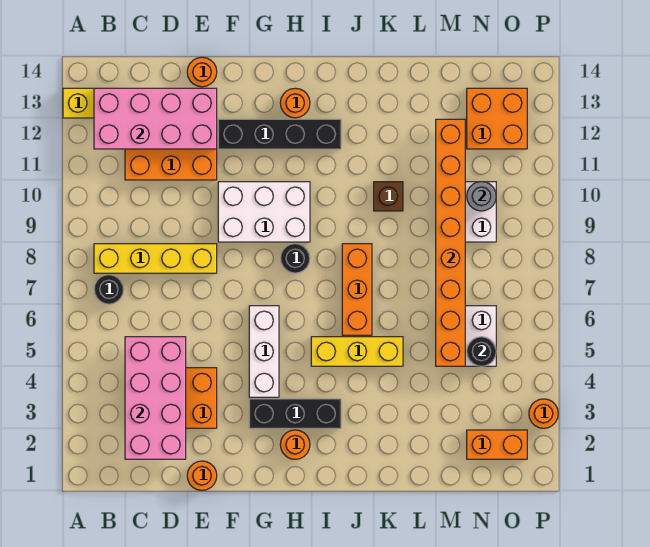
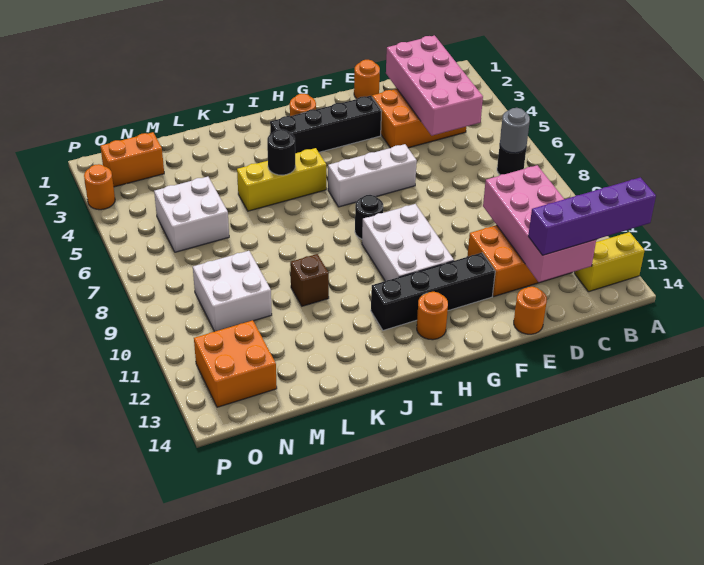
none -> purple brick A13:D13 level 3
yellow brick B8:E8 level 1 -> none
pink brick B12:E13 level 2 -> pink brick C10:D13 level 2
white brick F9:H10 level 1 -> white brick G9:H11 level 1
black brick G3:I3 level 1 -> black brick F3:I3 level 1
white brick G4:G6 level 1 -> white brick F6:H6 level 1
orange brick J6:J8 level 1 -> none
orange brick M5:M12 level 2 -> none
black round brick N5 level 2 -> black round brick J5 level 2
grey round brick N10 level 2 -> grey round brick B7 level 2

